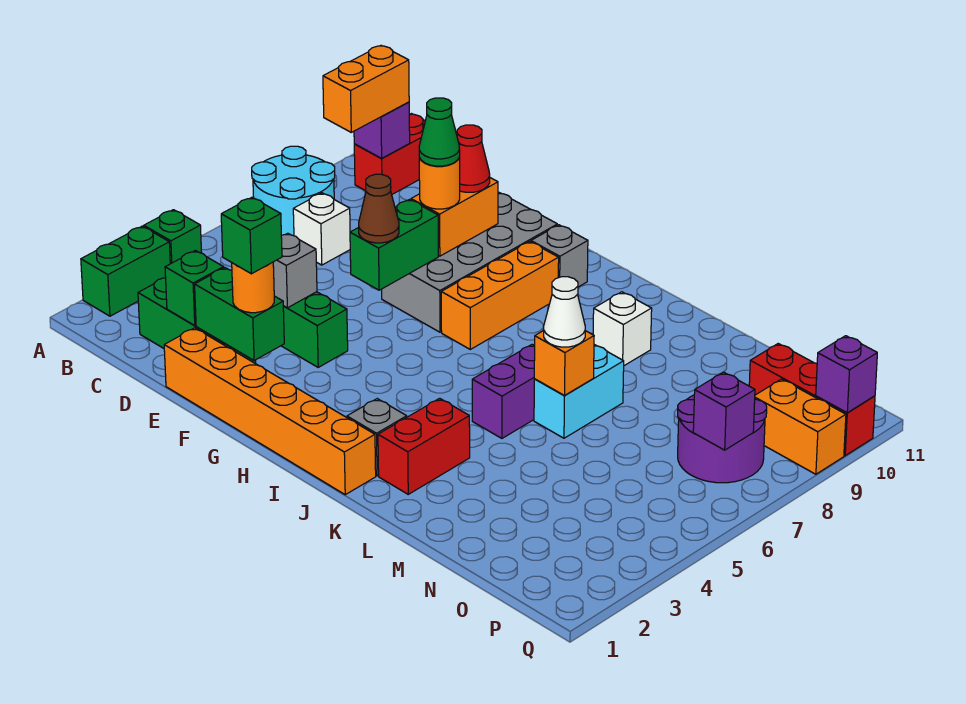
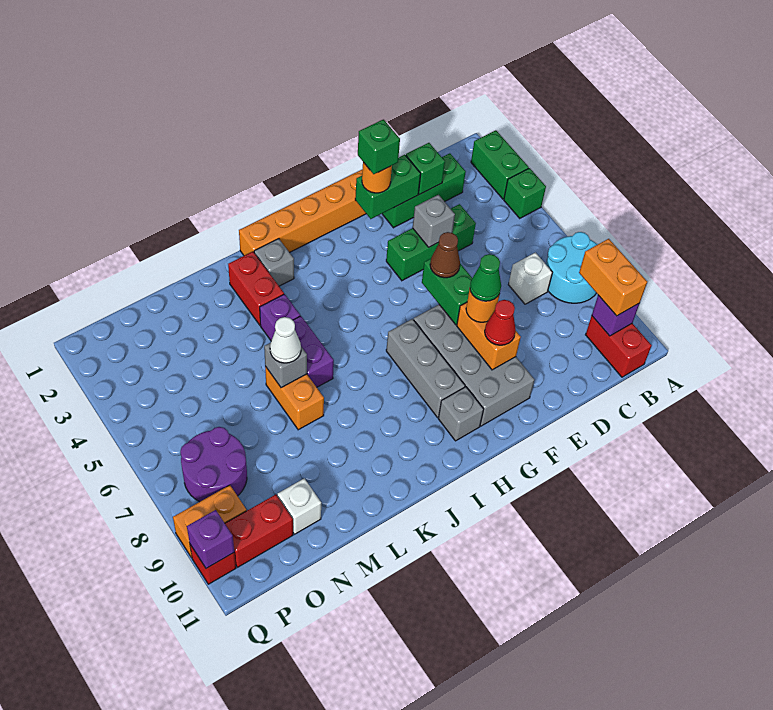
orange brick H7:H9 level 1 -> grey brick H7:H9 level 1
white brick K9 level 1 -> white brick N10 level 1
cyan brick L6:L7 level 1 -> orange brick L6:L7 level 1
orange brick L6 level 2 -> grey brick L6 level 2
purple brick P7 level 2 -> purple brick K4 level 1

